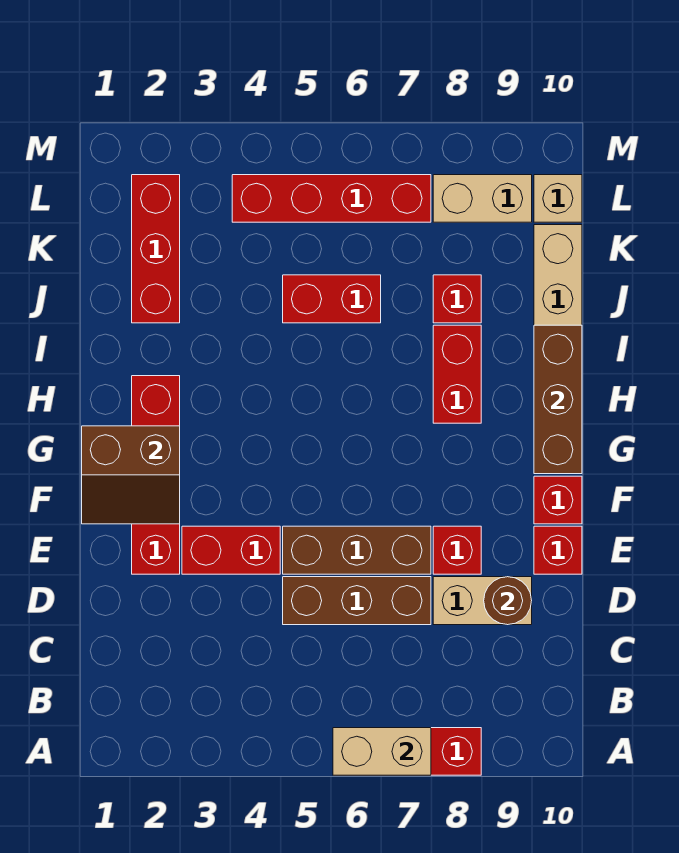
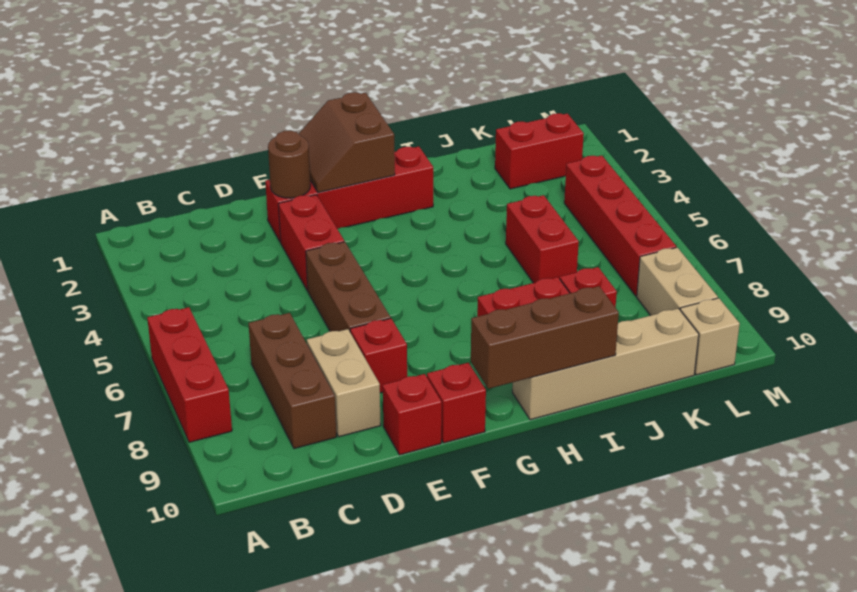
tan brick A6:A7 level 2 -> none
brown brick D5:D7 level 1 -> brown brick C7:C9 level 1
brown round brick D9 level 2 -> brown round brick E2 level 2
red brick J2:L2 level 1 -> red brick K2:L2 level 1

